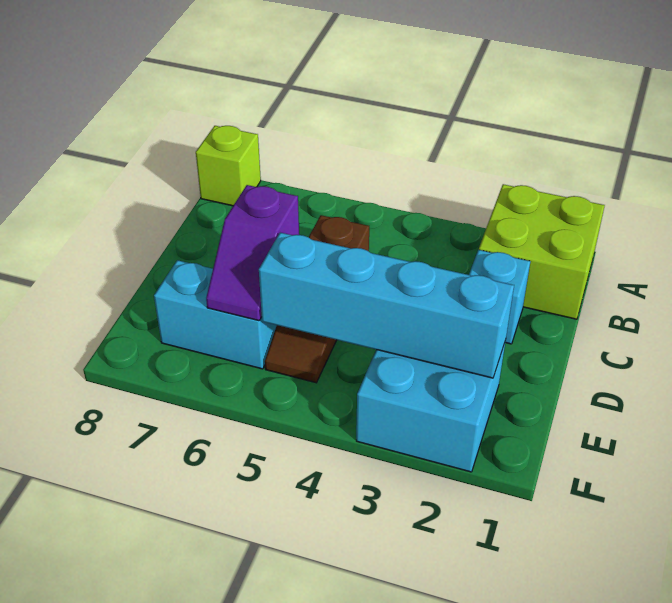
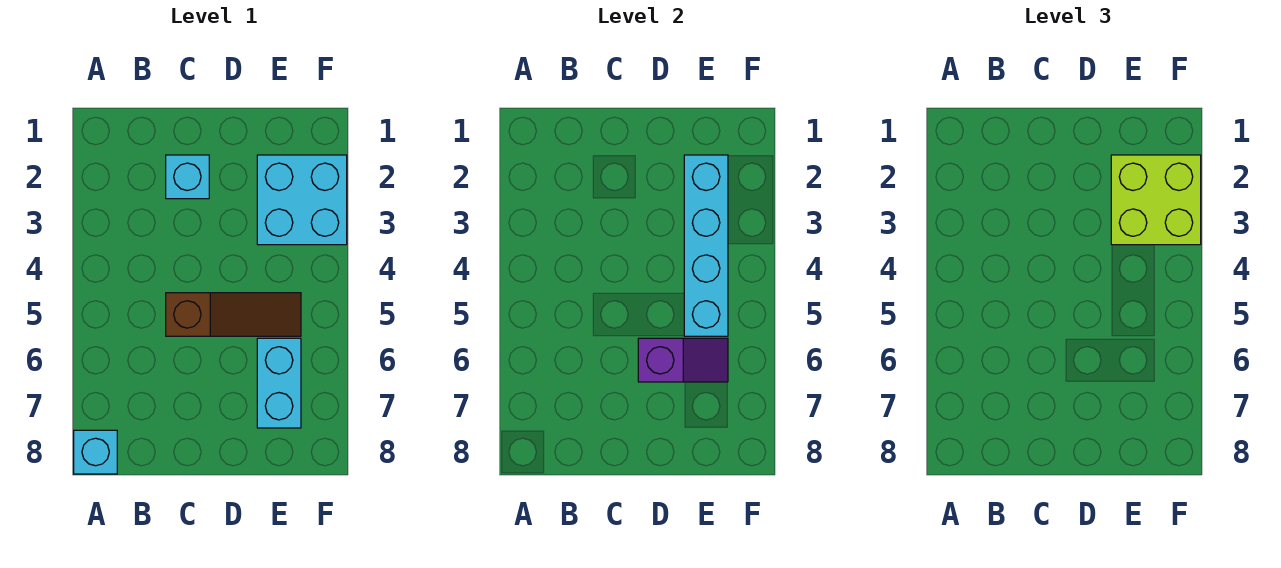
lime brick A1:B2 level 1 -> lime brick E2:F3 level 3
lime brick A8 level 1 -> cyan brick A8 level 1

